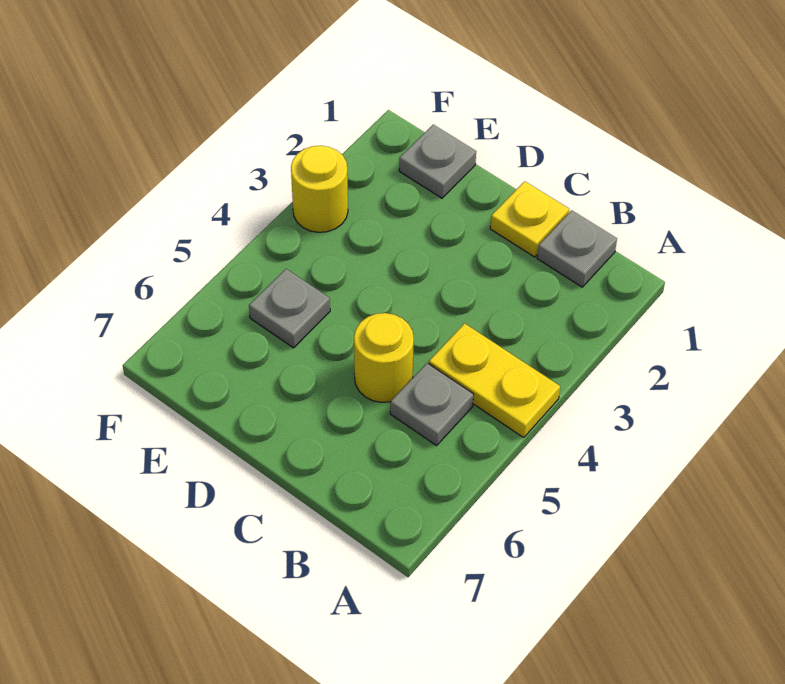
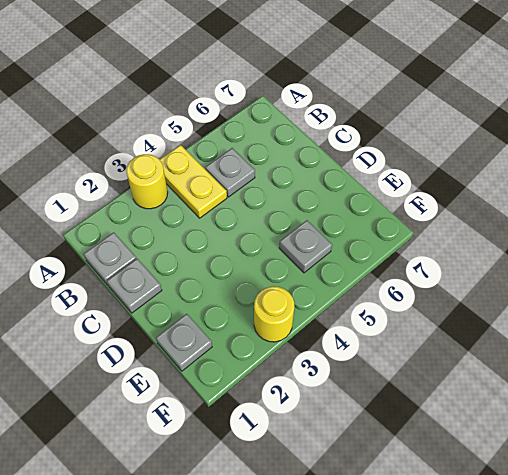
yellow plate C1 level 1 -> grey plate C1 level 1
yellow round brick C5 level 1 -> yellow round brick A3 level 1

